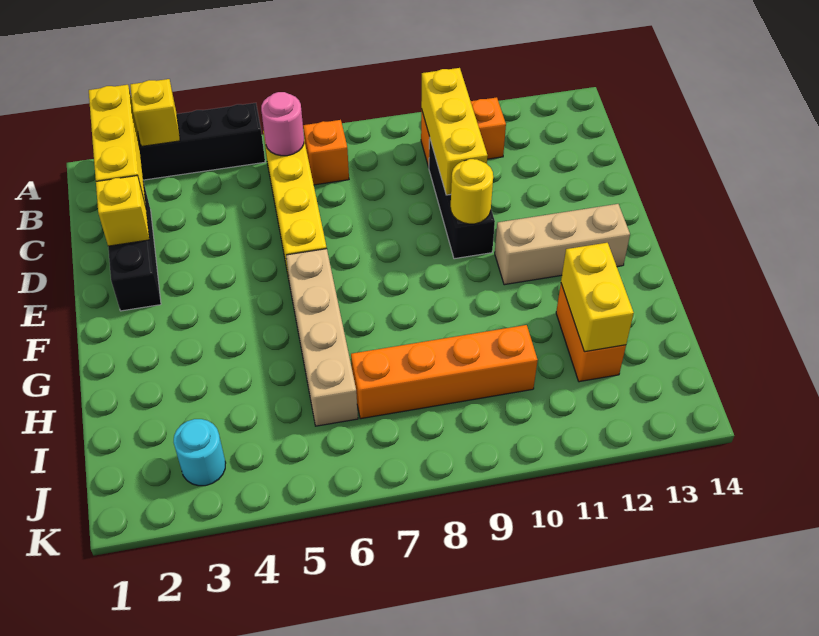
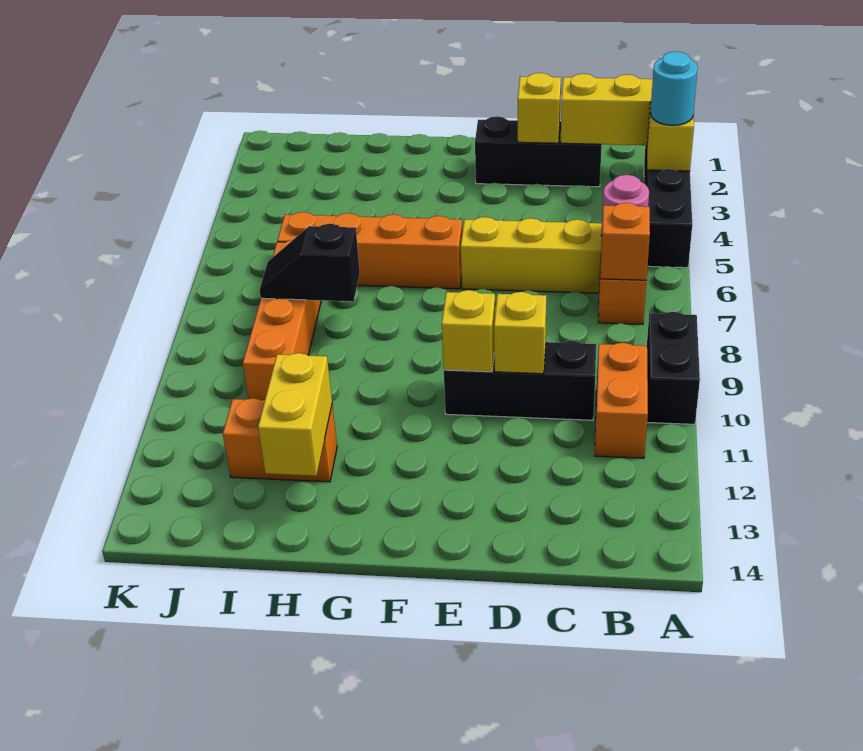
none -> black brick A9:A10 level 1
none -> orange brick B7 level 2
yellow brick B10:D10 level 2 -> yellow brick D10 level 2
yellow round brick E10 level 2 -> yellow brick E10 level 2
tan brick F6:I6 level 1 -> orange brick F6:I6 level 1
tan brick F11:F13 level 1 -> none
none -> black slope H8:I8 level 2 top H
yellow brick H12:I12 level 2 -> yellow brick H12:H13 level 2
cyan round brick J3 level 1 -> cyan round brick A3 level 3

